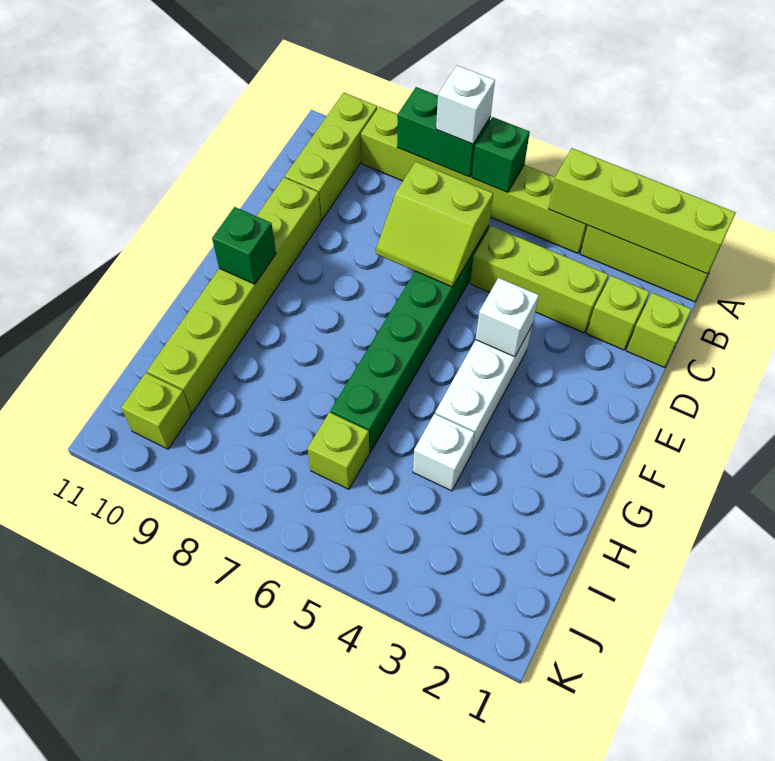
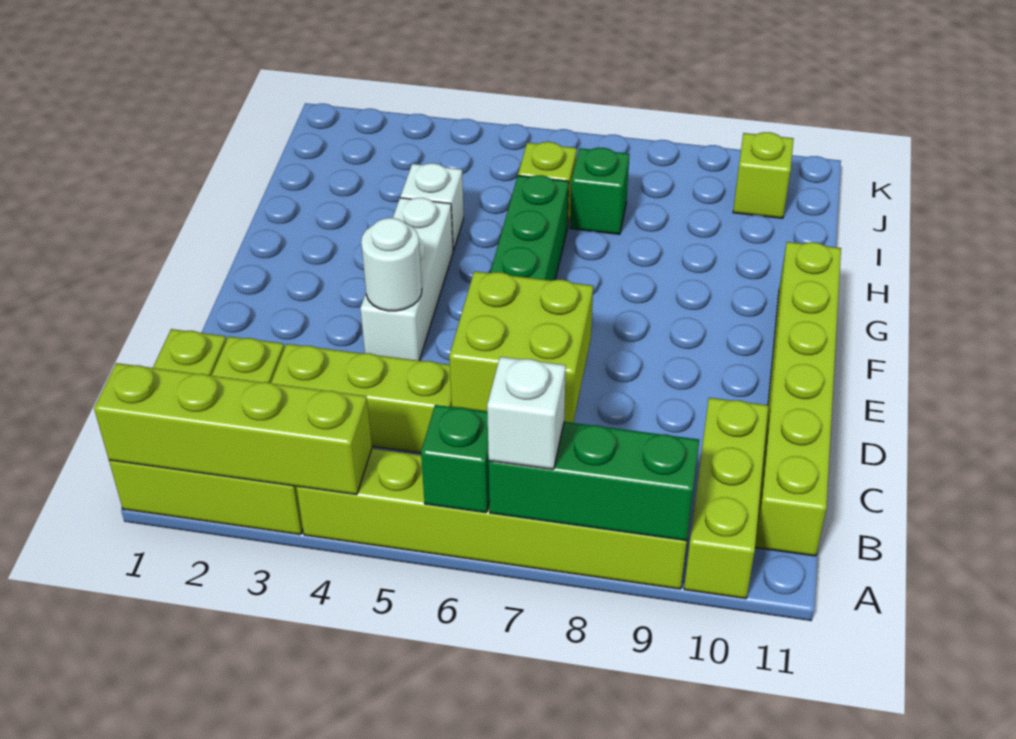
green brick A7:A8 level 2 -> green brick A7:A9 level 2
lime slope C6:D7 level 2 top C -> lime brick C6:D7 level 2
lime brick D10:I10 level 1 -> lime brick B11:G11 level 1
white brick E4 level 2 -> white round brick E4 level 2
green brick F10 level 2 -> green brick I7 level 1

